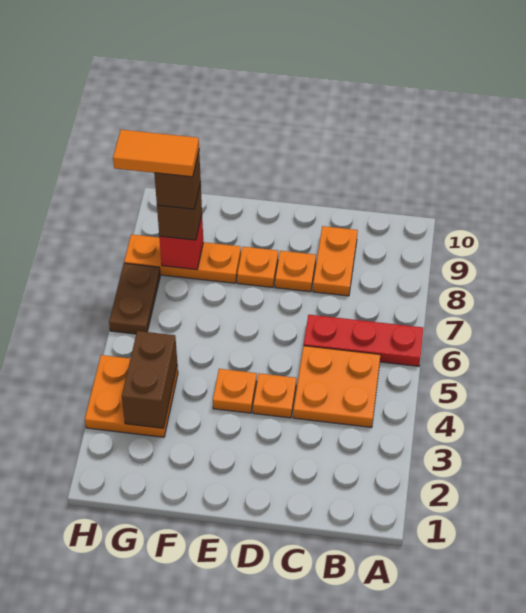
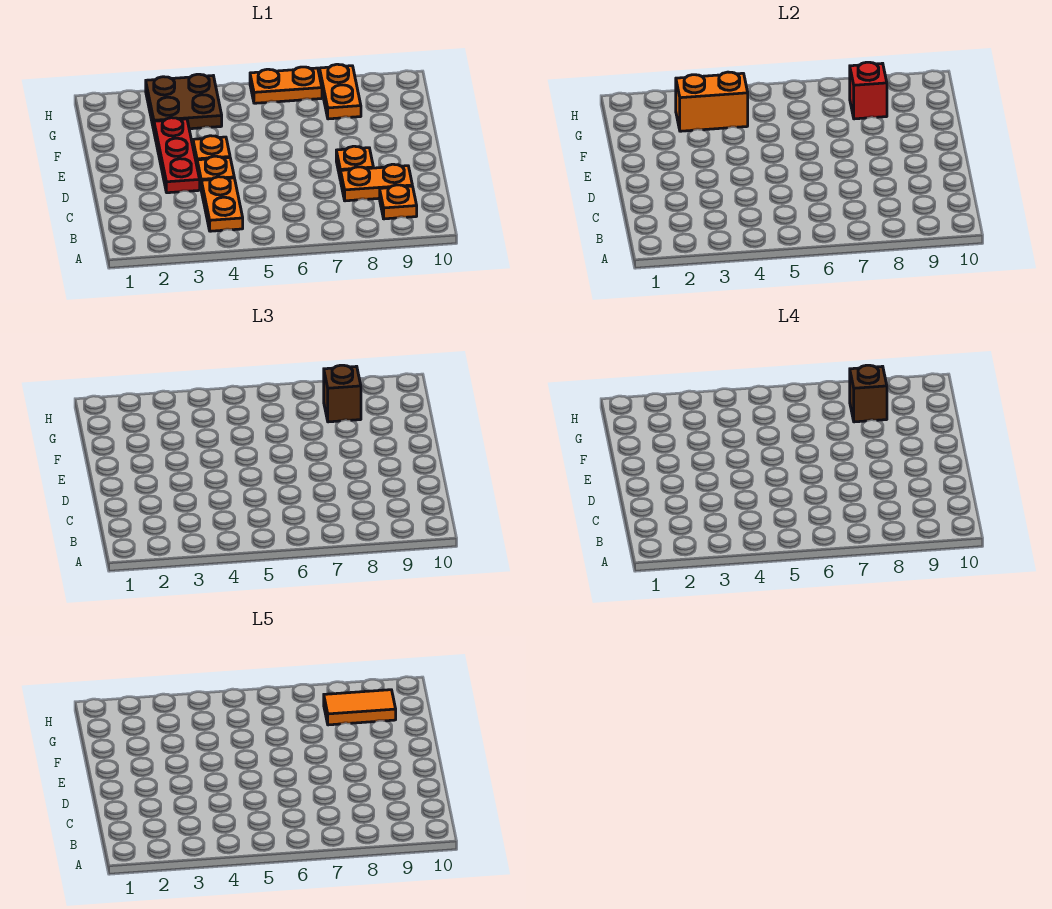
red plate A6:C6 level 1 -> red plate D3:F3 level 1
orange plate B4:C5 level 1 -> orange plate B4:C4 level 1
orange plate E8 level 1 -> orange plate B9 level 1
orange plate F8:H8 level 1 -> orange plate G8:H8 level 1
orange plate G3:H4 level 1 -> brown plate G3:H4 level 1
brown brick G3:G4 level 2 -> orange brick G3:G4 level 2
orange tile G8:H8 level 5 -> orange tile G8:G9 level 5
brown plate H6:H7 level 1 -> orange plate H6:H7 level 1

